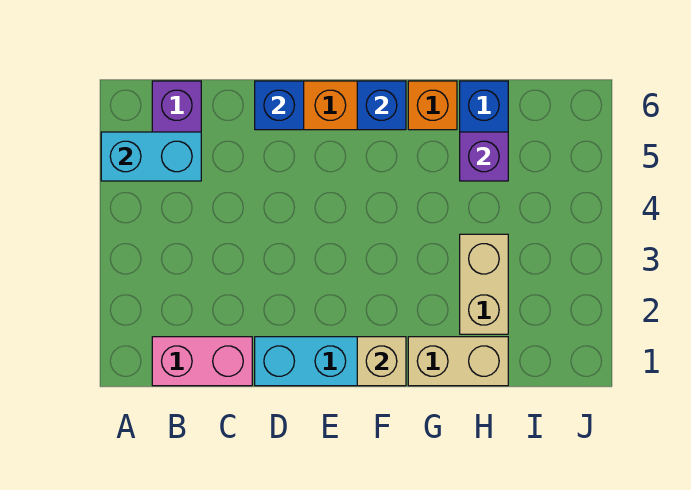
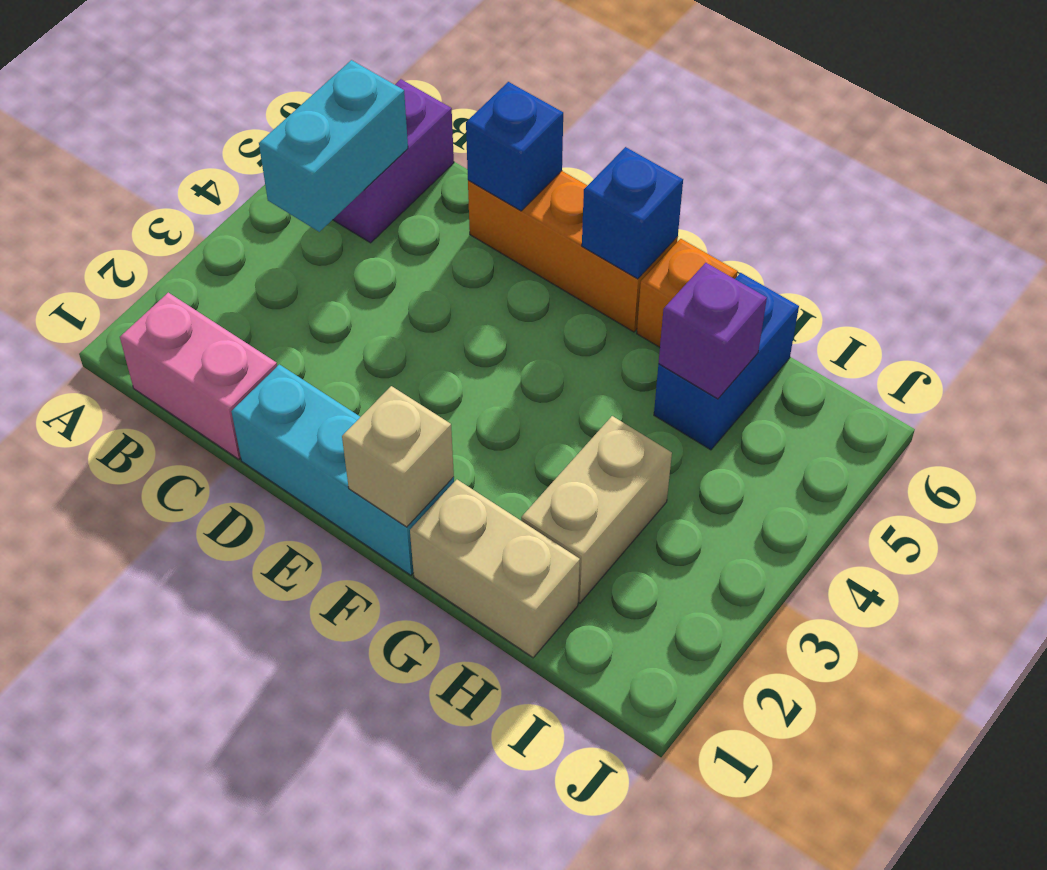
cyan brick A5:B5 level 2 -> cyan brick B4:B5 level 2

